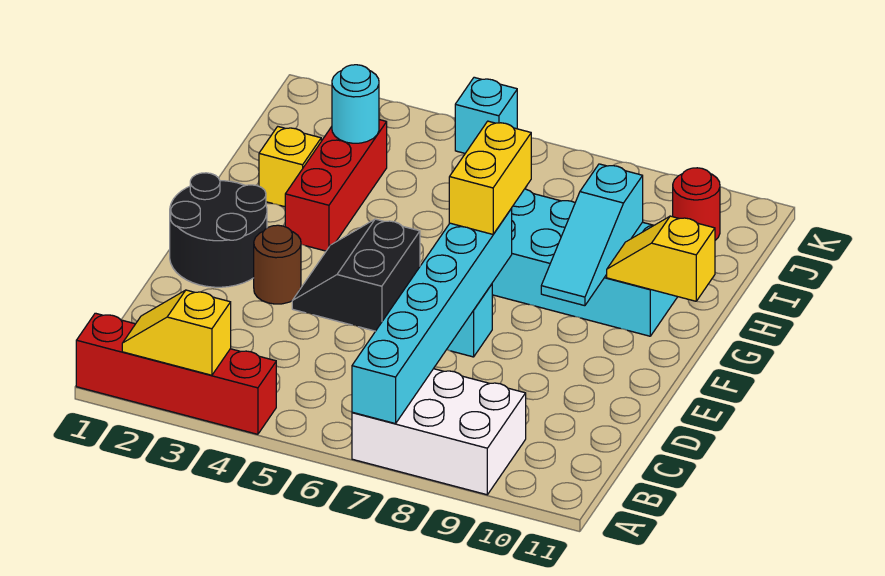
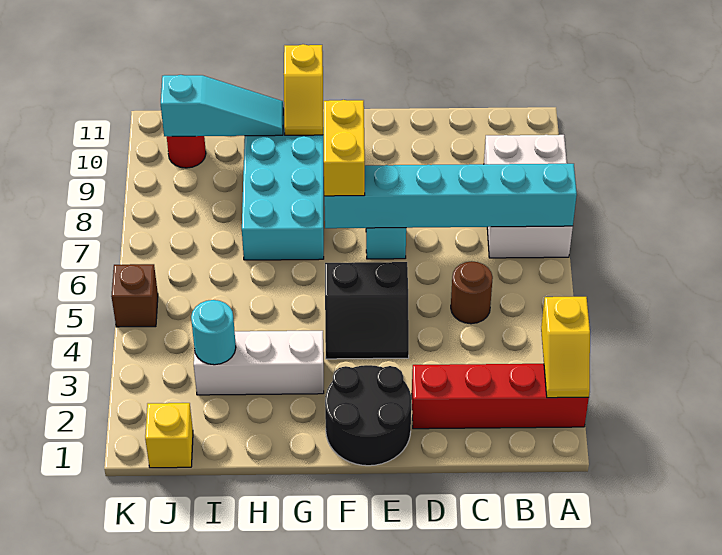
red brick A1:A4 level 1 -> red brick A2:D2 level 1
brown round brick E3 level 1 -> brown round brick C5 level 1
yellow brick F7:G7 level 3 -> yellow brick F7:F8 level 3
cyan slope F9:H9 level 2 top H -> cyan slope H10:J10 level 2 top J
red brick G3:I3 level 1 -> white brick G3:I3 level 1
yellow brick H2 level 1 -> yellow brick J1 level 1
cyan brick K5 level 1 -> brown brick K5 level 1

